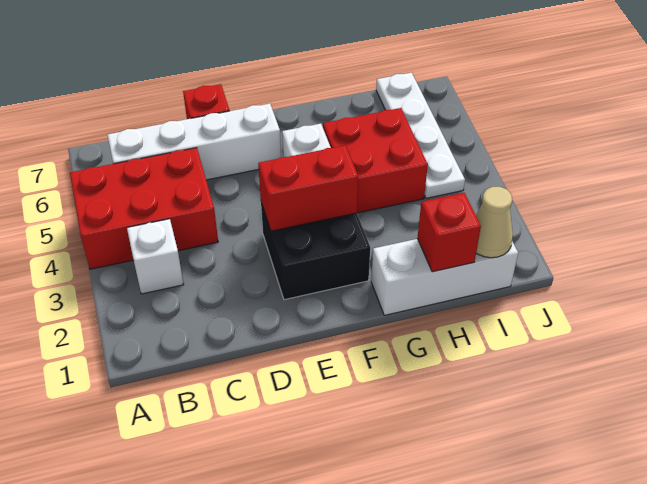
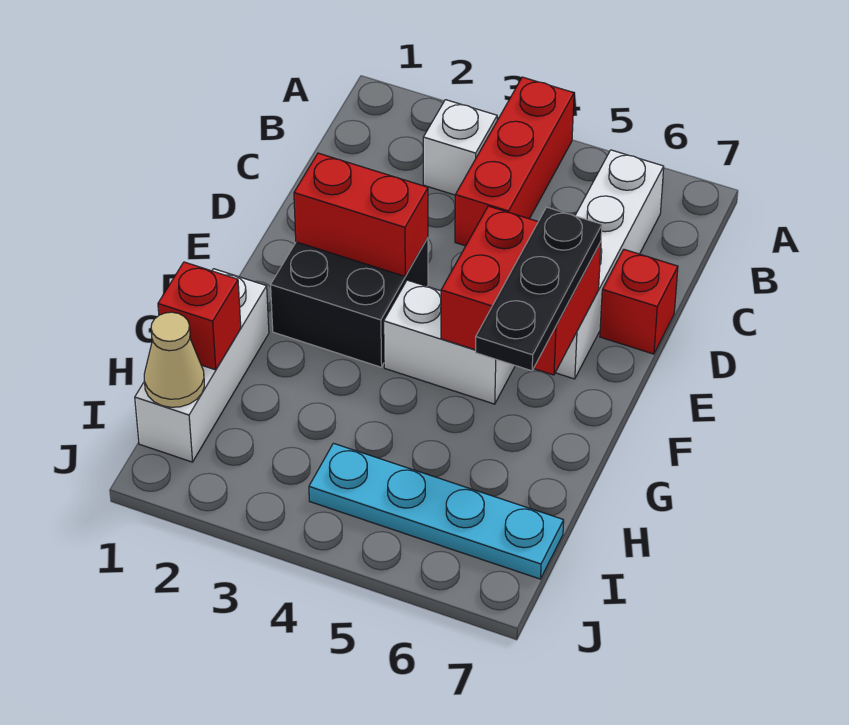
red brick A4:C5 level 1 -> red brick A4:C4 level 1
red brick E3:F3 level 2 -> red brick E2:E3 level 2
none -> black plate E6:G6 level 3
red brick G4:H5 level 1 -> red brick E5:F6 level 2
white plate I4:I7 level 1 -> cyan plate I4:I7 level 1

